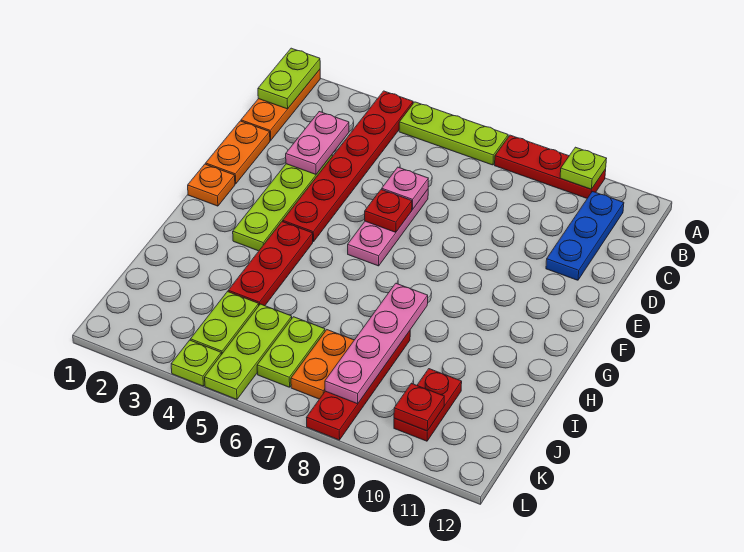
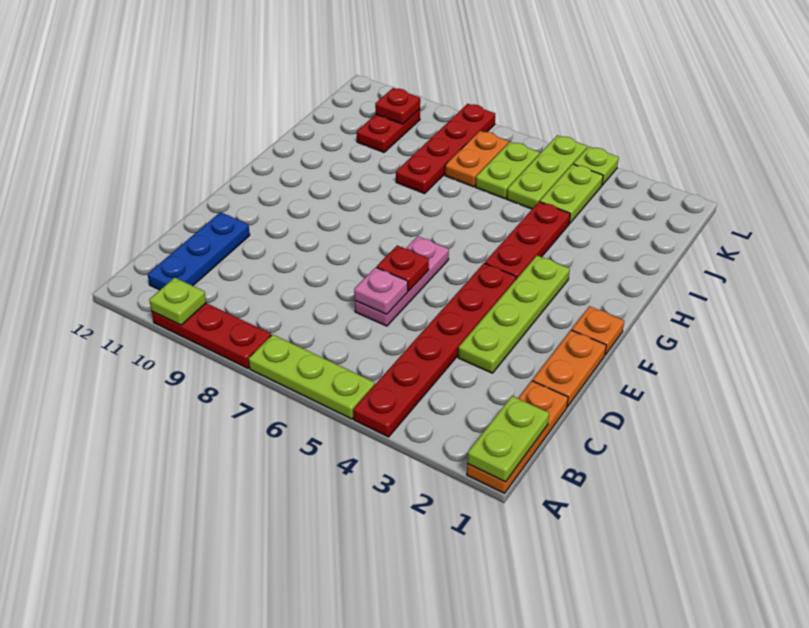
pink plate C3:D3 level 2 -> none
pink plate H8:K8 level 2 -> none

